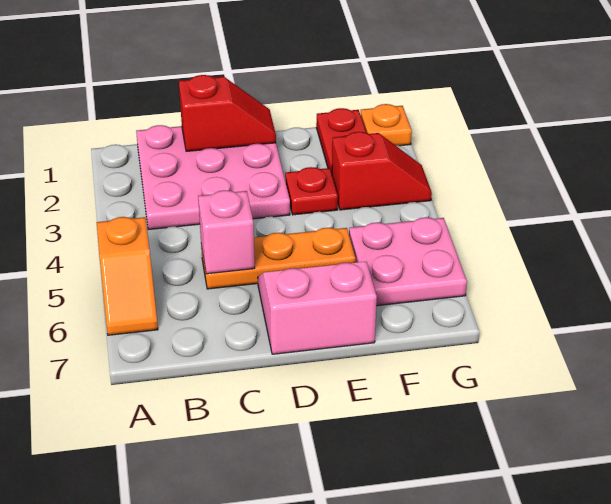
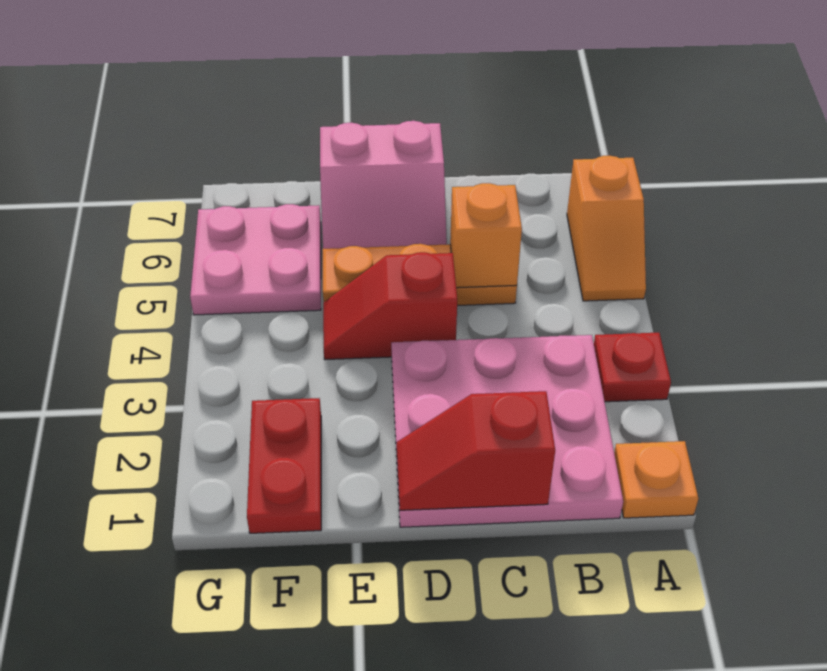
orange slope A5:A6 level 1 top 5 -> orange slope A5:A6 level 1 top 6
pink brick C5 level 2 -> orange brick C5 level 2
red plate E3 level 1 -> red plate A3 level 1
red slope F3:G3 level 1 top F -> red slope D4:E4 level 1 top D
orange plate G1 level 1 -> orange plate A1 level 1

